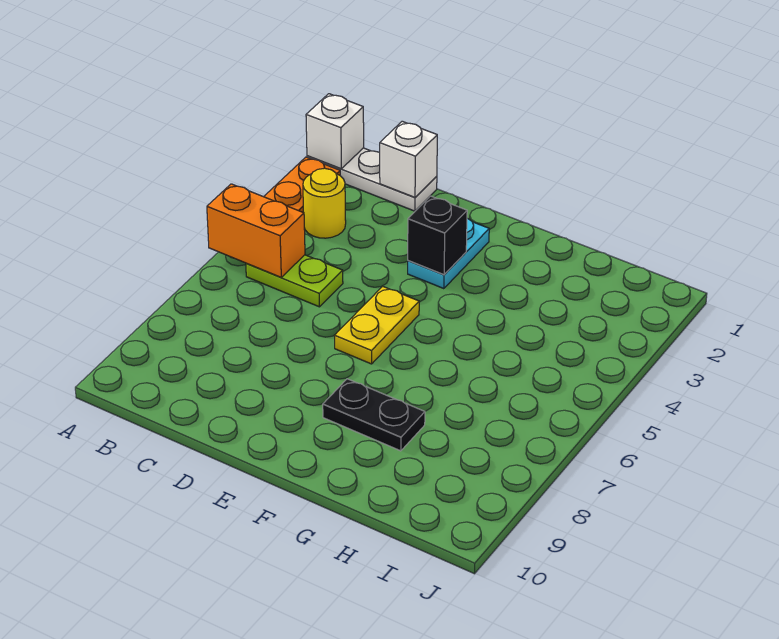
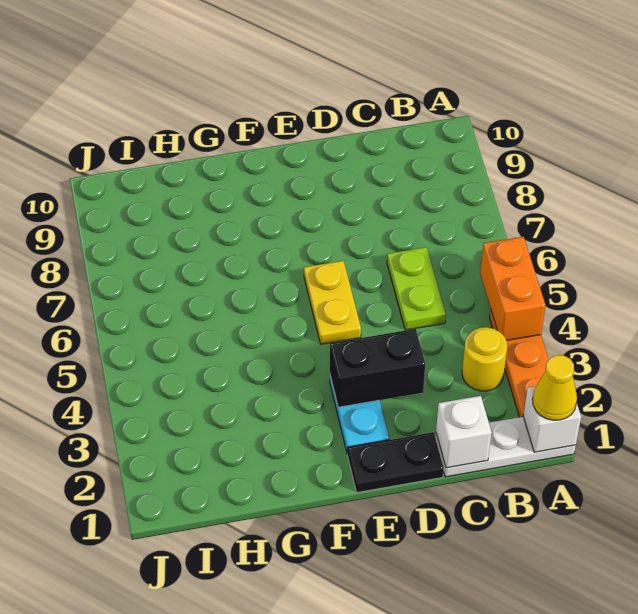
none -> yellow cone A1 level 3
orange brick A5:B5 level 2 -> orange brick A4:A5 level 2
lime plate B5:C5 level 1 -> lime plate C5:C6 level 1
black brick E3 level 2 -> black brick D3:E3 level 2
black plate F8:G8 level 1 -> black plate D1:E1 level 1

